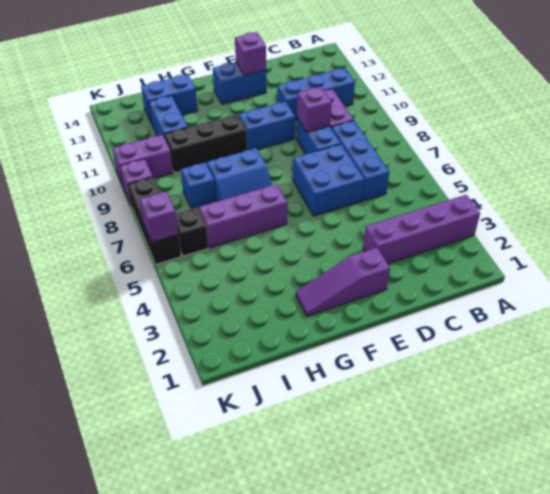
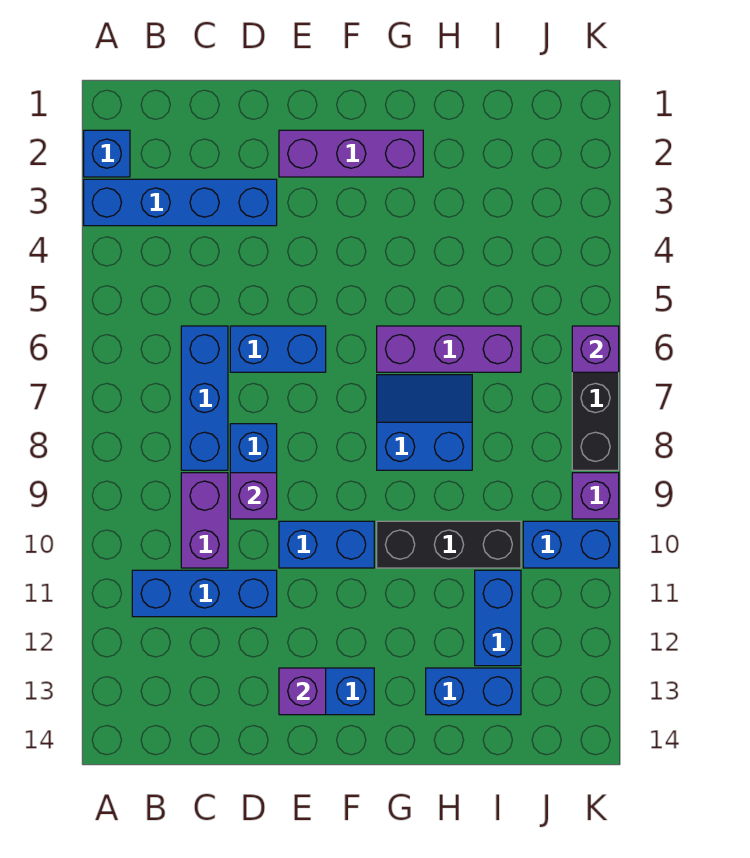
purple brick A3:D3 level 1 -> blue brick A3:D3 level 1
blue brick D6:E7 level 1 -> blue brick D6:E6 level 1
purple slope E2:G2 level 1 top E -> purple brick E2:G2 level 1
blue brick I8 level 1 -> blue brick A2 level 1
black brick J6 level 1 -> none
purple brick J10:K10 level 1 -> blue brick J10:K10 level 1

